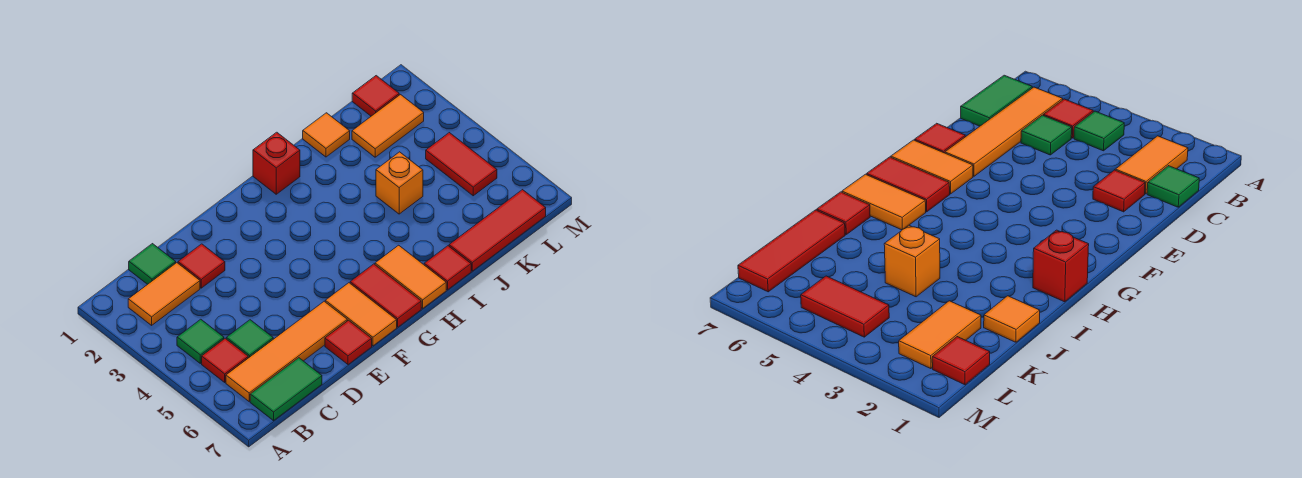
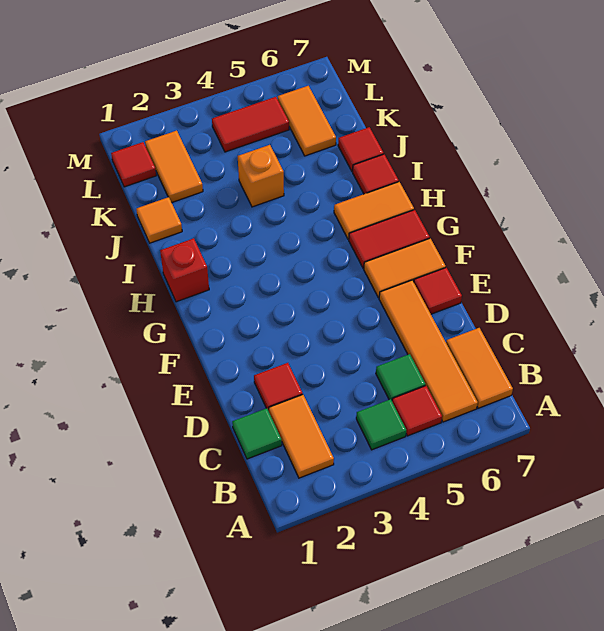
green tile B7:C7 level 1 -> orange tile B7:C7 level 1
red tile J7:L7 level 1 -> red tile J7 level 1
none -> orange tile K6:L6 level 1

